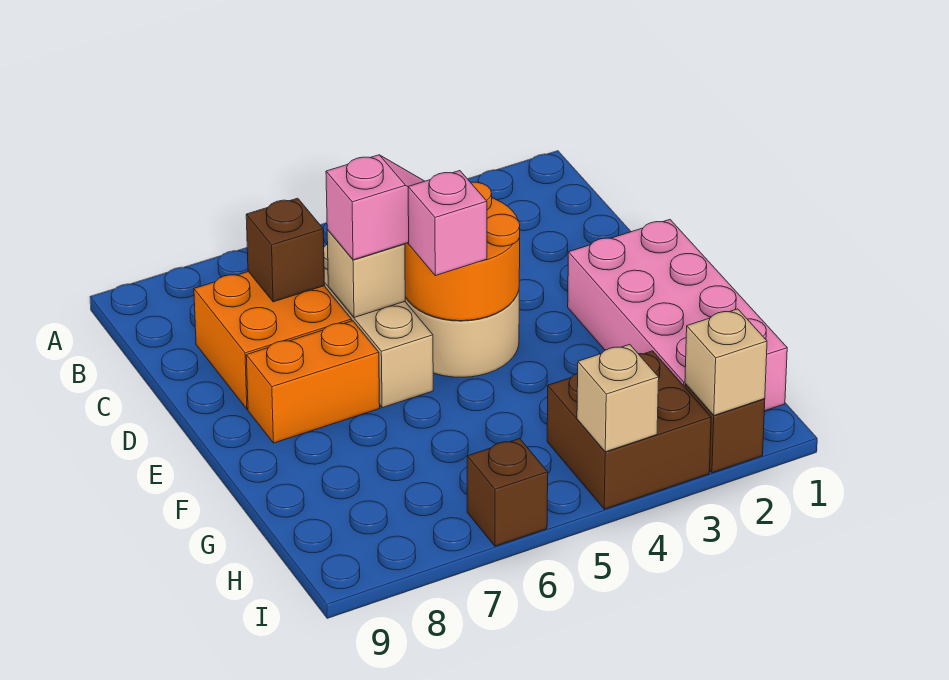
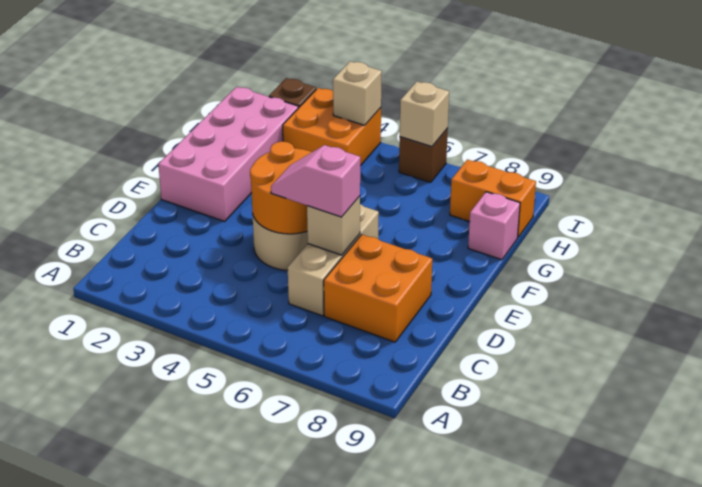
brown brick C7 level 2 -> none
pink brick E5 level 3 -> pink brick G9 level 1
orange brick E7:E8 level 1 -> orange brick H8:H9 level 1
brown brick H3:I4 level 1 -> orange brick H3:I4 level 1
tan brick I2 level 2 -> tan brick I6 level 2

